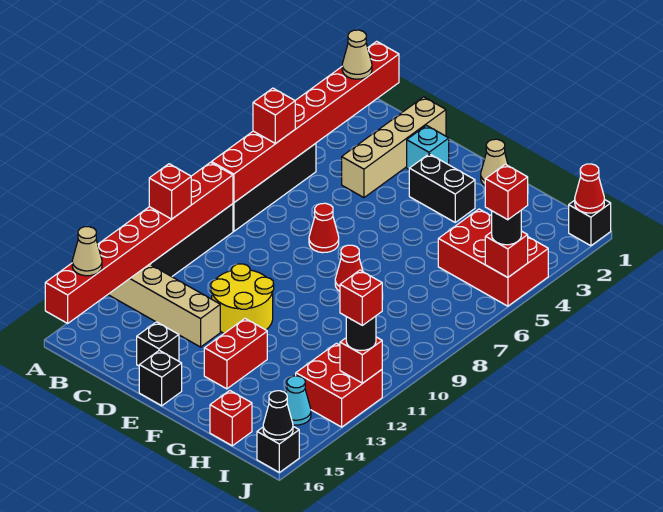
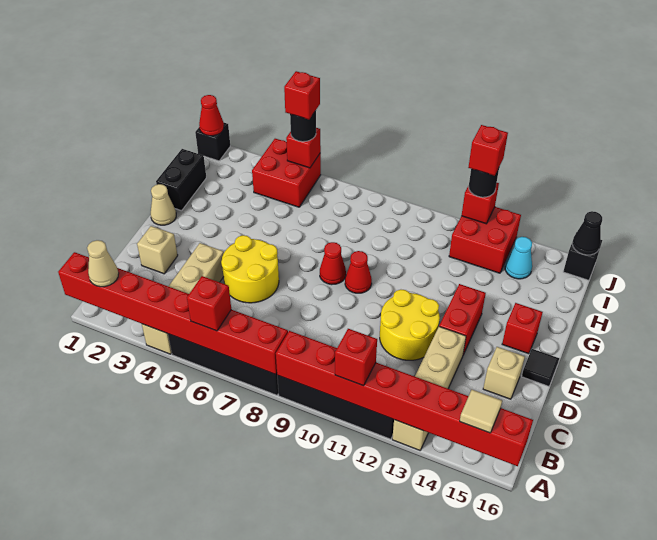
tan cone A15 level 3 -> tan tile A15 level 3
tan brick C1:C4 level 1 -> tan brick A4:D4 level 1
cyan brick D2 level 1 -> tan brick D2 level 1
none -> yellow round brick D5:E6 level 1
red cone D7 level 1 -> red cone F9 level 1
black brick D15 level 1 -> tan brick D15 level 1
black brick E3:F3 level 1 -> black brick G1:H1 level 1
black brick E16 level 1 -> black tile E16 level 1
red brick F13:F14 level 1 -> red brick E13:F13 level 1
red brick H4:J5 level 1 -> red brick I4:J5 level 1
red brick H16 level 1 -> red brick F15 level 1

